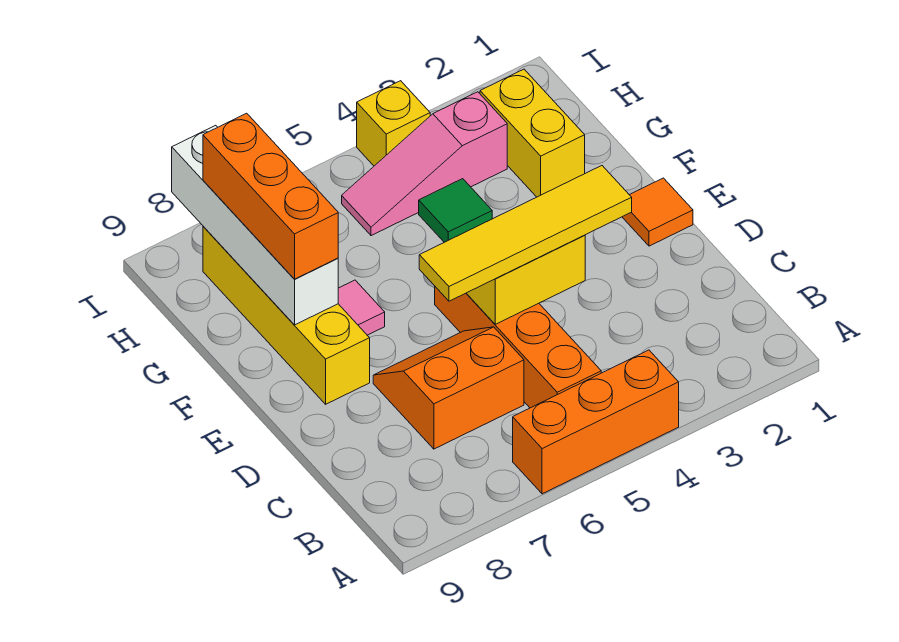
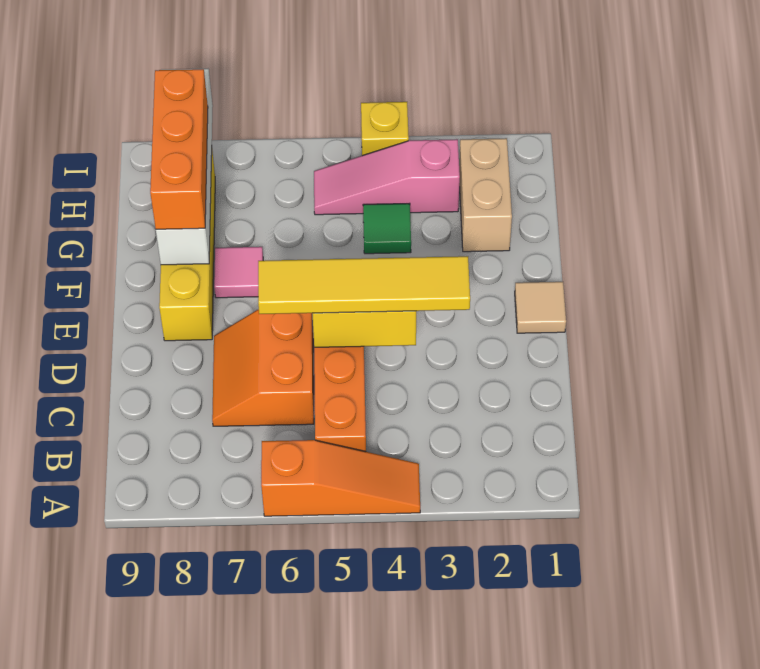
orange brick A4:A6 level 1 -> orange slope A4:A6 level 1 top 6
orange slope C6:D7 level 1 top C -> orange slope C6:D7 level 1 top 6
orange tile E1 level 1 -> tan tile E1 level 1
yellow brick G2:H2 level 1 -> tan brick G2:H2 level 1

